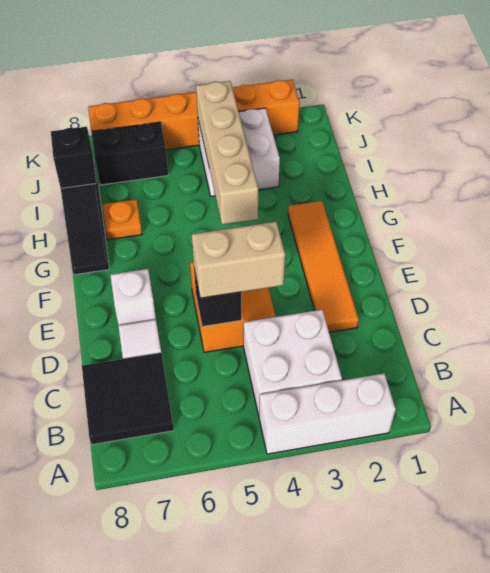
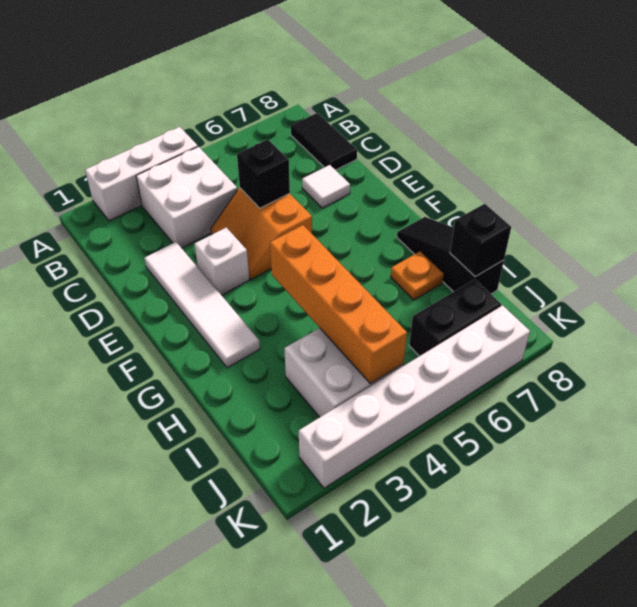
black tile B7:C8 level 1 -> black tile B8:C8 level 1
orange tile D2:G2 level 1 -> white tile D2:G2 level 1
tan brick D4:D5 level 3 -> none
white brick E7 level 1 -> white brick E3 level 1
tan brick G4:J4 level 2 -> orange brick G4:J4 level 2
orange brick K2:K7 level 1 -> white brick K2:K7 level 1

